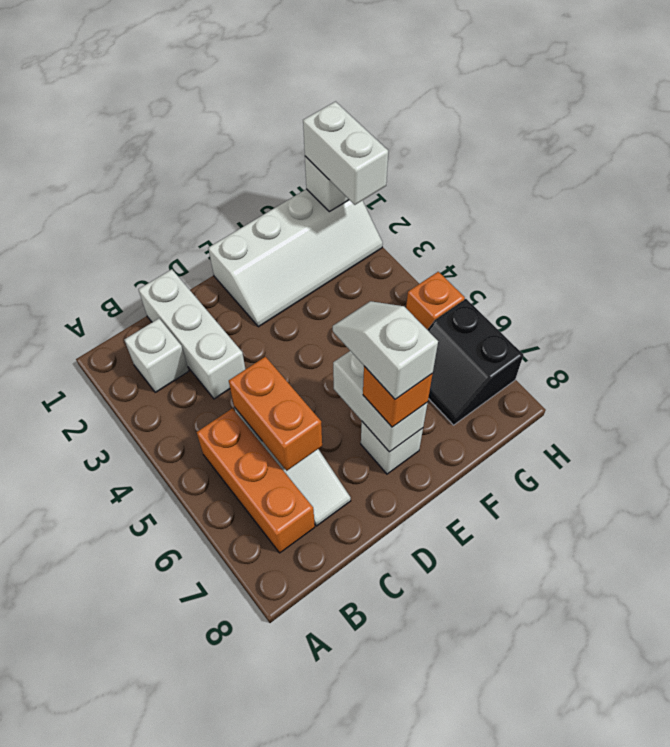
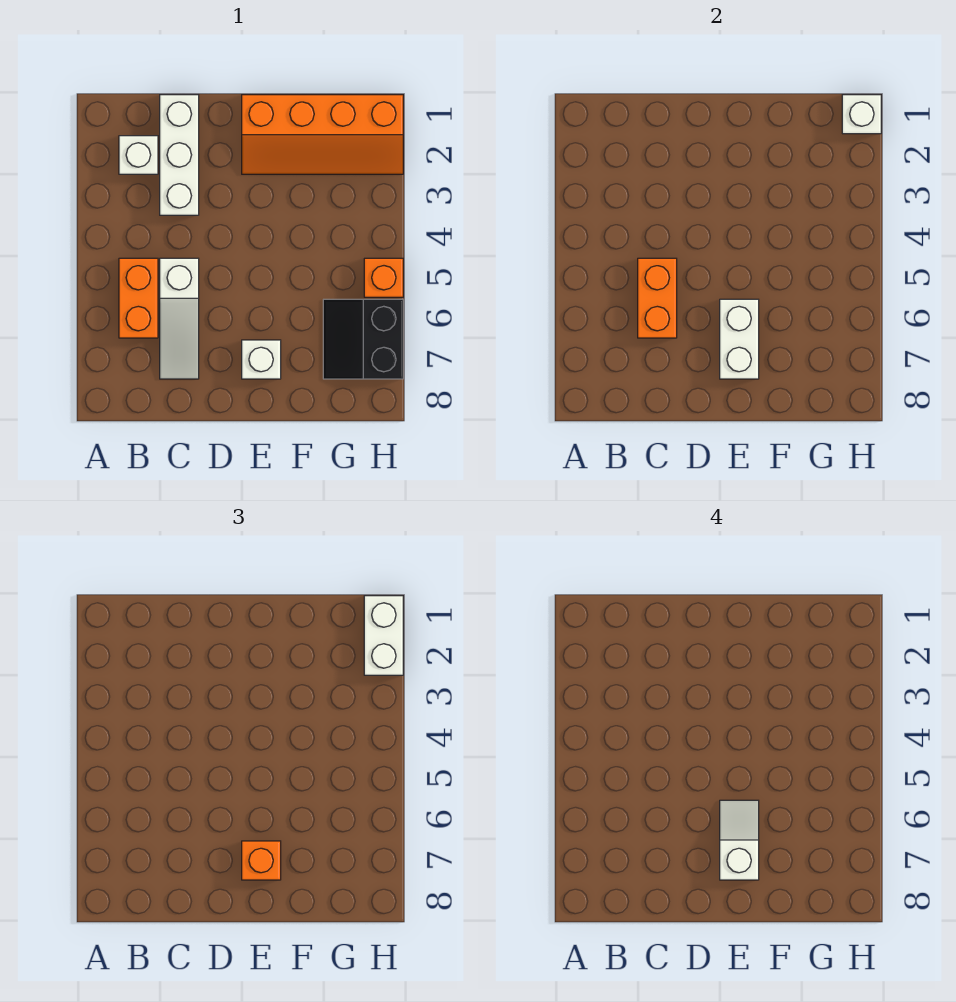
orange brick B5:B7 level 1 -> orange brick B5:B6 level 1
white slope E1:H2 level 1 top 1 -> orange slope E1:H2 level 1 top 1

